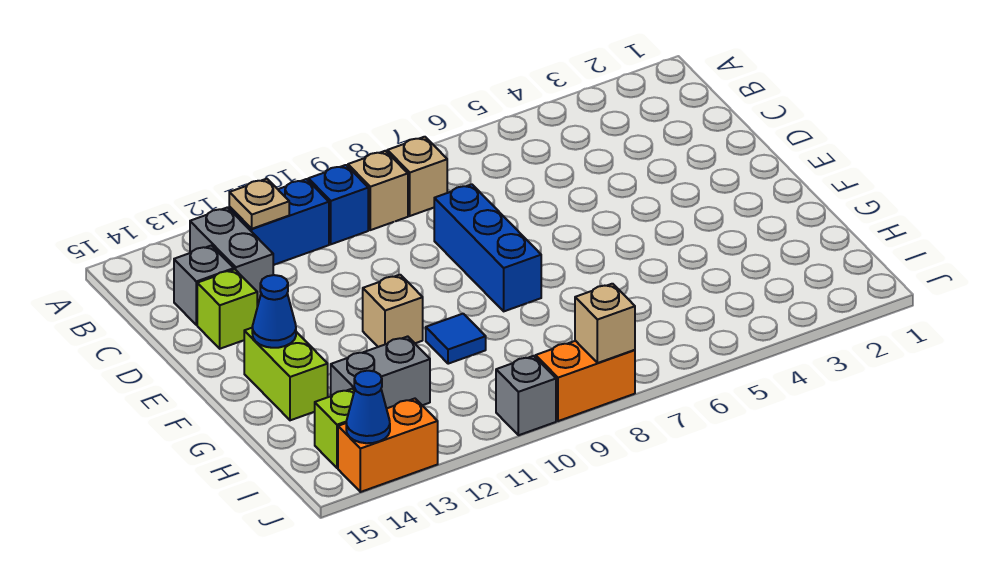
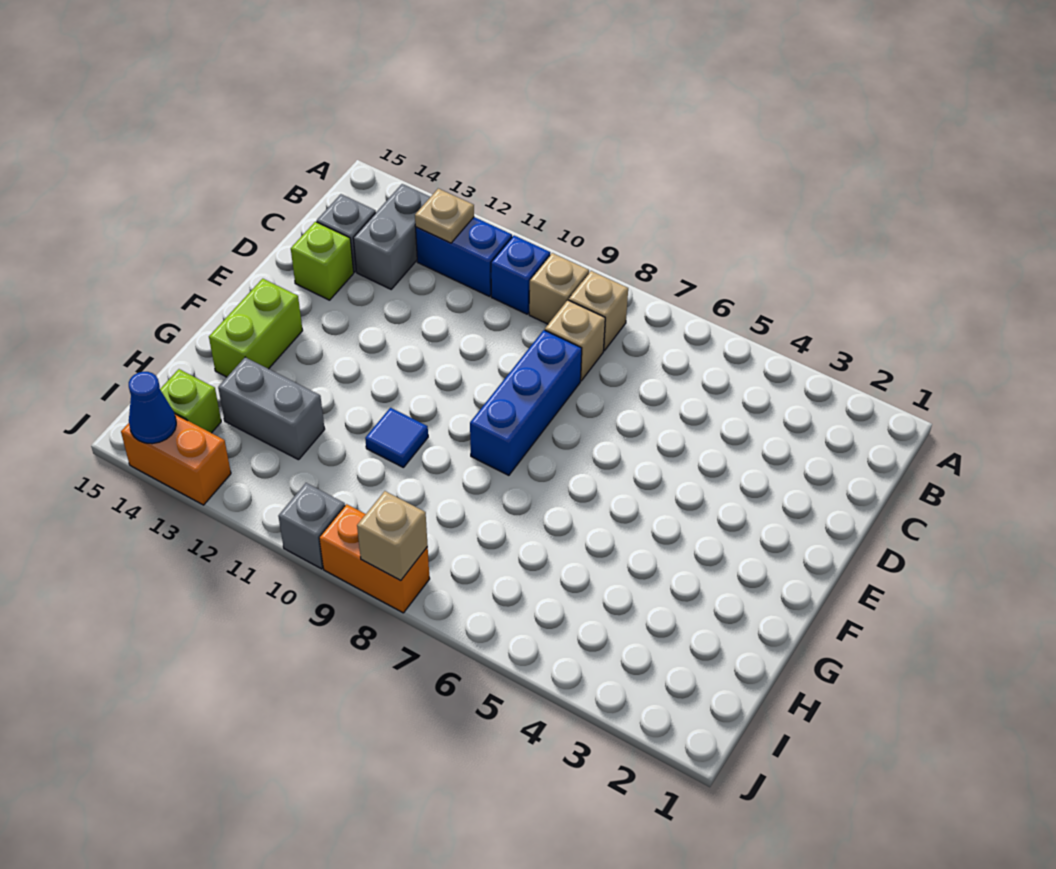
tan brick F11 level 1 -> tan brick C8 level 1
blue cone F14 level 2 -> none

